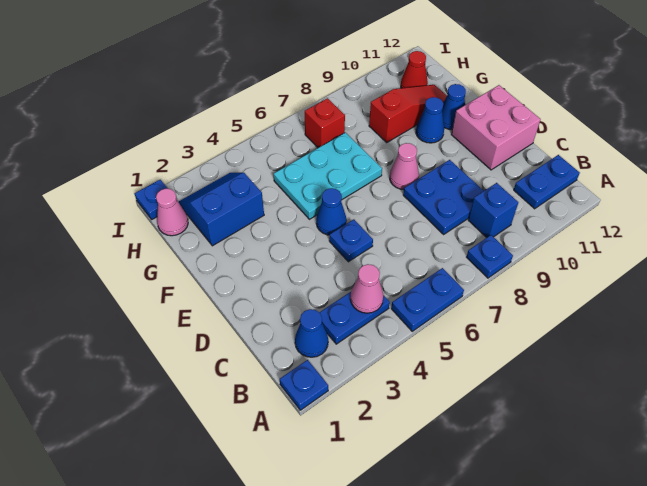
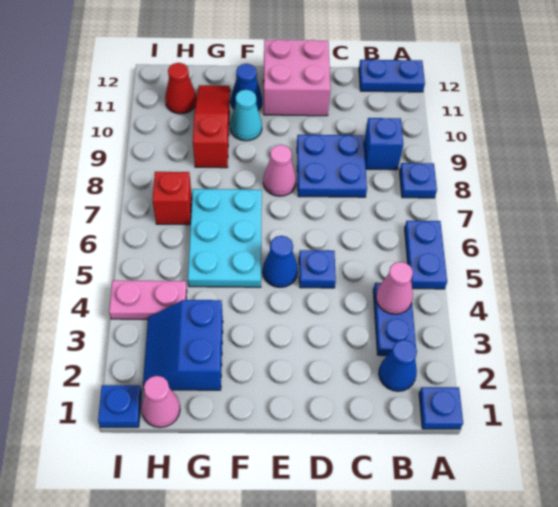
blue plate B11:B12 level 1 -> blue plate A12:B12 level 1
blue cone F10 level 1 -> cyan cone F10 level 1
none -> pink plate H4:I4 level 1

